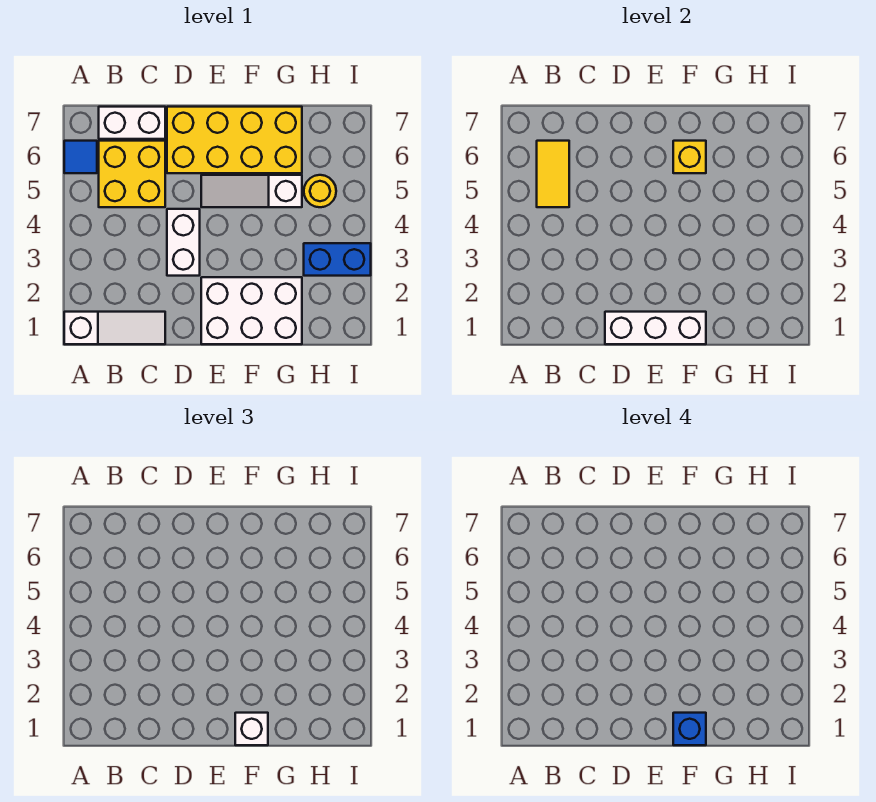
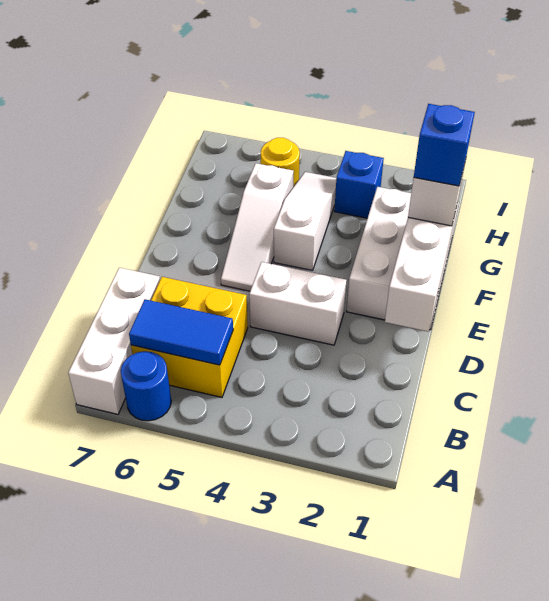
white slope A1:C1 level 1 top A -> white slope F4:H4 level 1 top F
blue tile A6 level 1 -> blue round brick A6 level 1
yellow tile B5:B6 level 2 -> blue tile B5:B6 level 2
white brick B7:C7 level 1 -> white brick A7:C7 level 1
yellow brick D6:G7 level 1 -> none
yellow brick F6 level 2 -> none
blue brick H3:I3 level 1 -> blue brick H3 level 1

